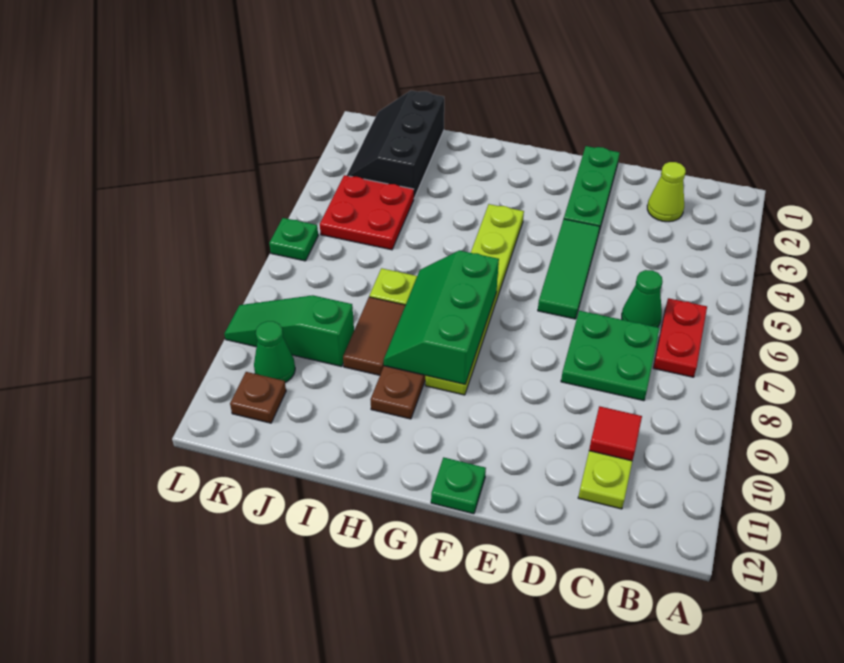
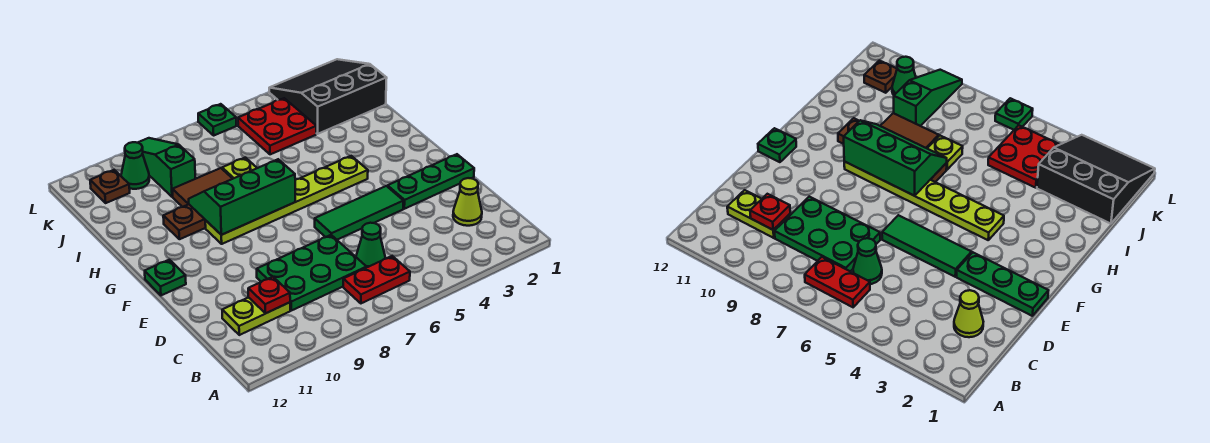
green plate C7:D8 level 1 -> green plate C7:D9 level 1
red tile C10 level 2 -> red plate C10 level 2
black slope J1:K3 level 1 top J -> black slope J1:L3 level 1 top J

